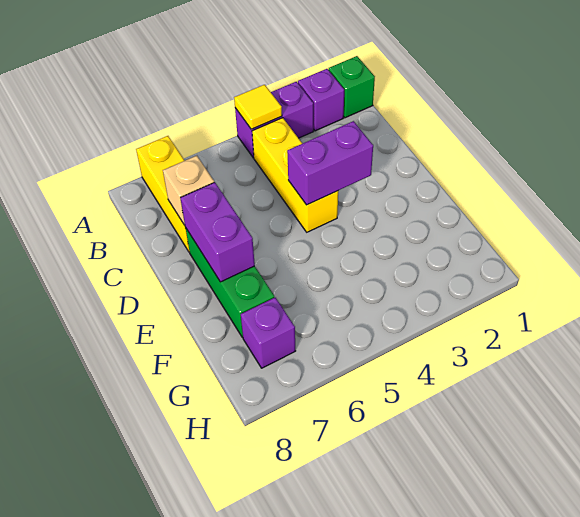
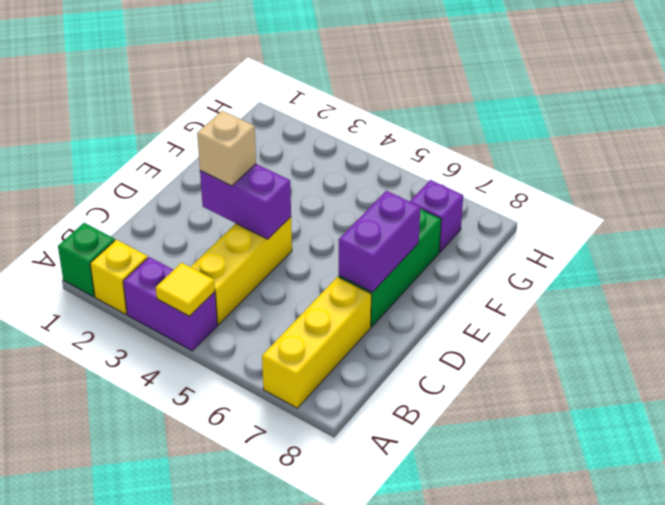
purple brick A2 level 1 -> yellow brick A2 level 1
tan brick C7 level 2 -> tan brick D3 level 3

